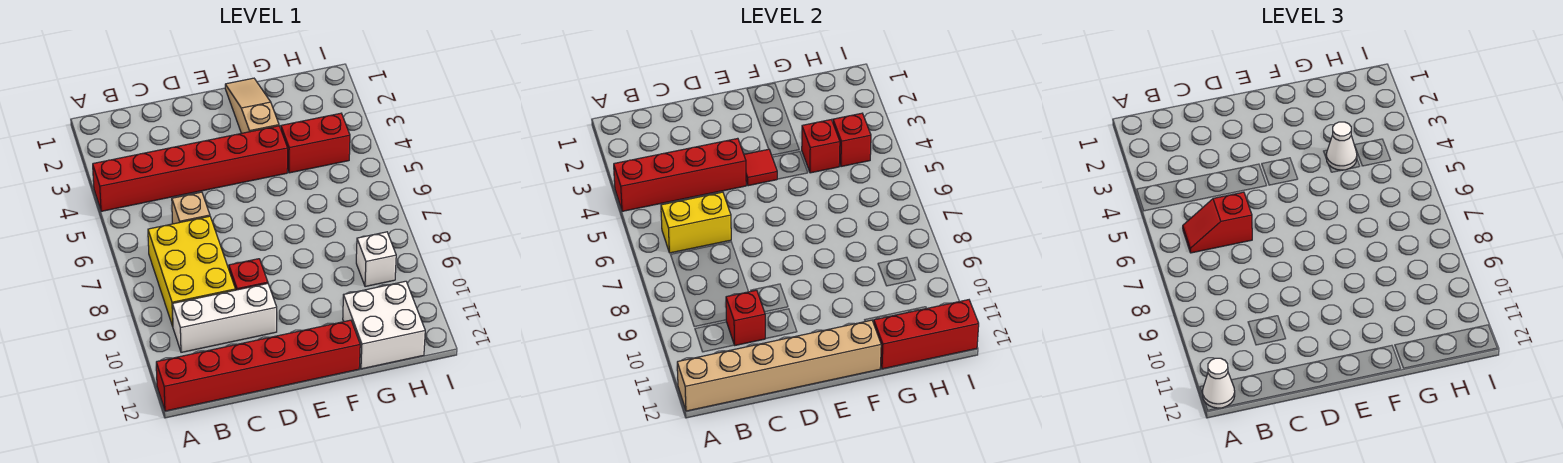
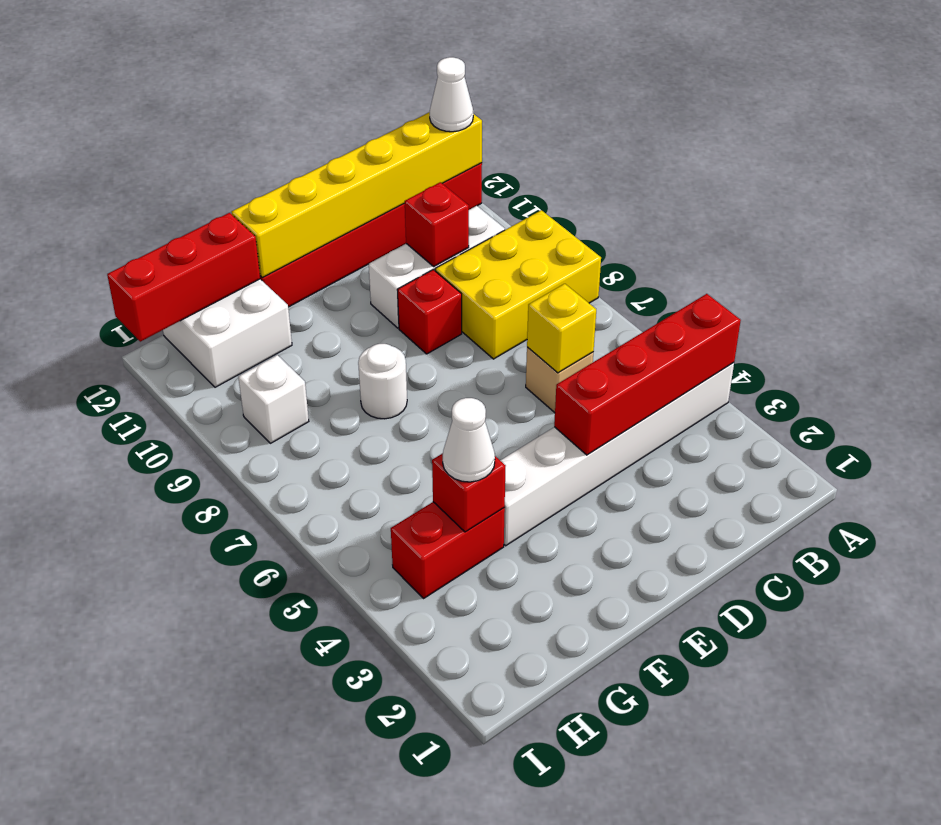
red brick A4:F4 level 1 -> white brick A4:F4 level 1
tan brick A12:F12 level 2 -> yellow brick A12:F12 level 2
yellow brick B6:C6 level 2 -> yellow brick C6 level 2
red slope B6:C6 level 3 top C -> none
yellow brick B7:C9 level 1 -> yellow brick A8:C9 level 1
red tile E4 level 2 -> none
tan slope F1:F3 level 1 top 3 -> none
none -> white round brick F8 level 1
red brick H4 level 2 -> none

